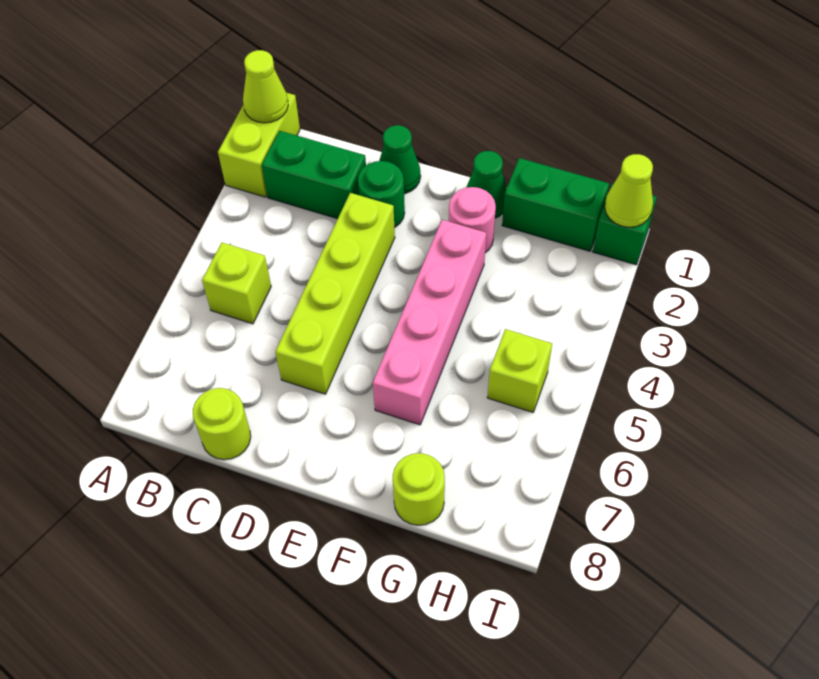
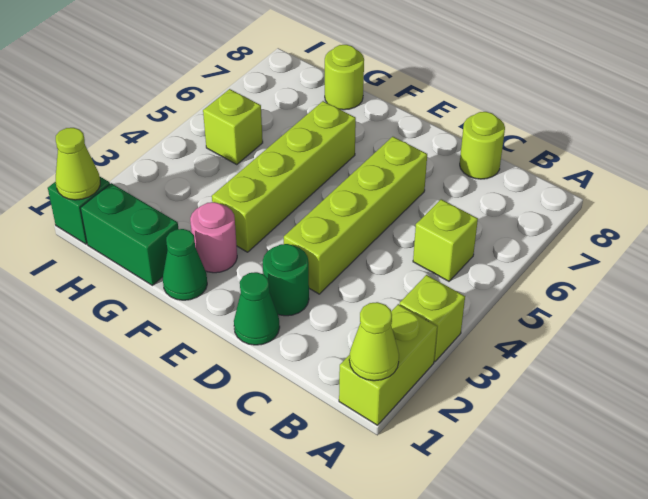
none -> lime brick A3 level 1
green brick B2:C2 level 1 -> none
pink brick F3:F6 level 1 -> lime brick F3:F6 level 1

